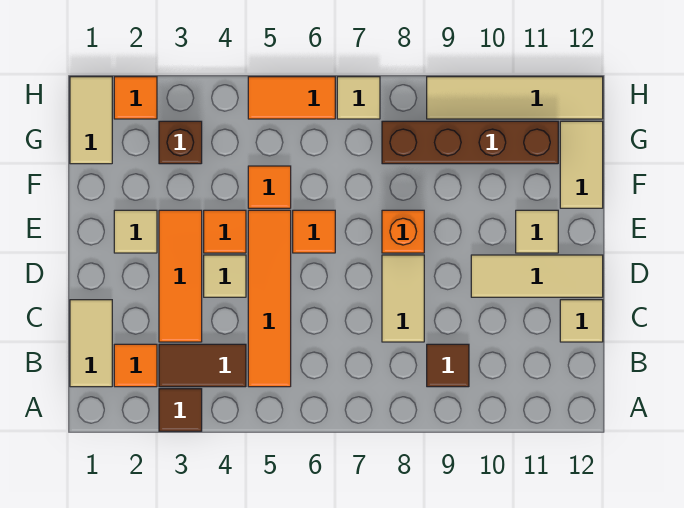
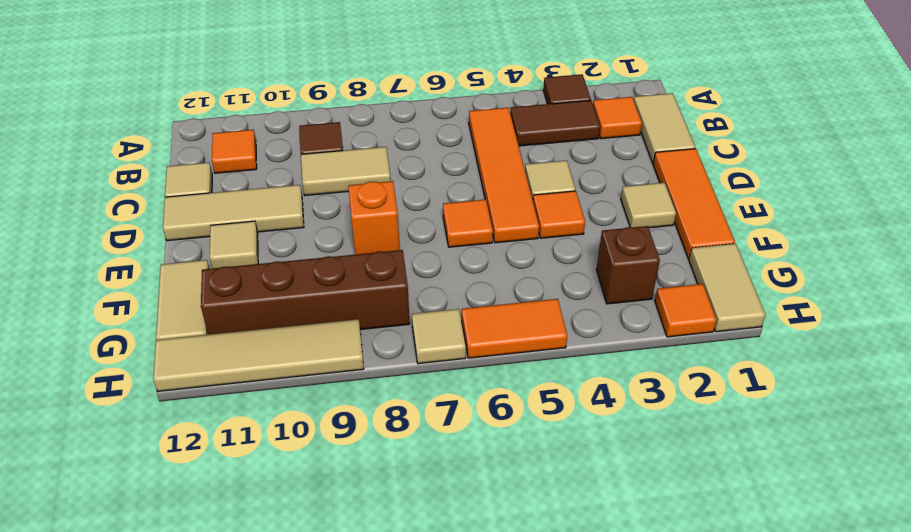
orange tile C3:E3 level 1 -> orange tile D1:F1 level 1
tan tile C8:D8 level 1 -> tan tile C8:C9 level 1
orange tile F5 level 1 -> orange tile B11 level 1

